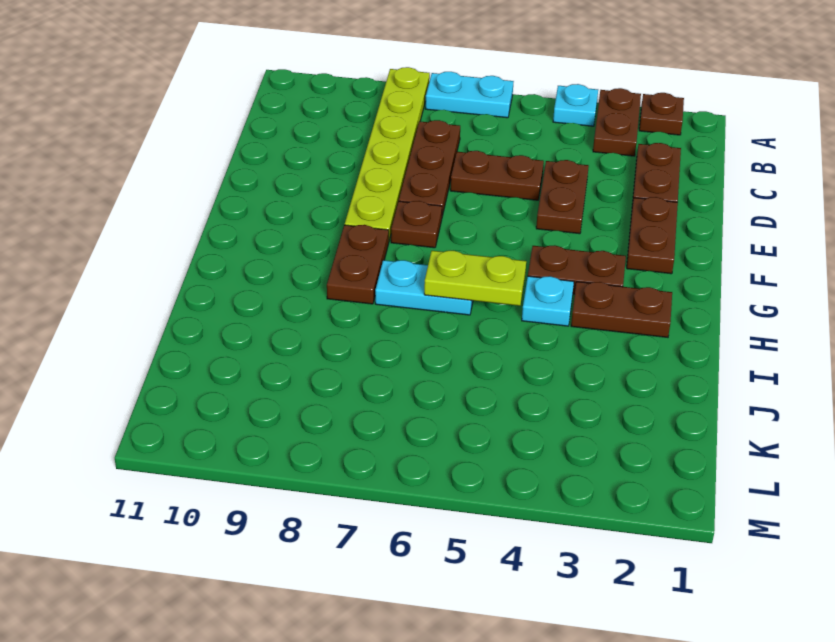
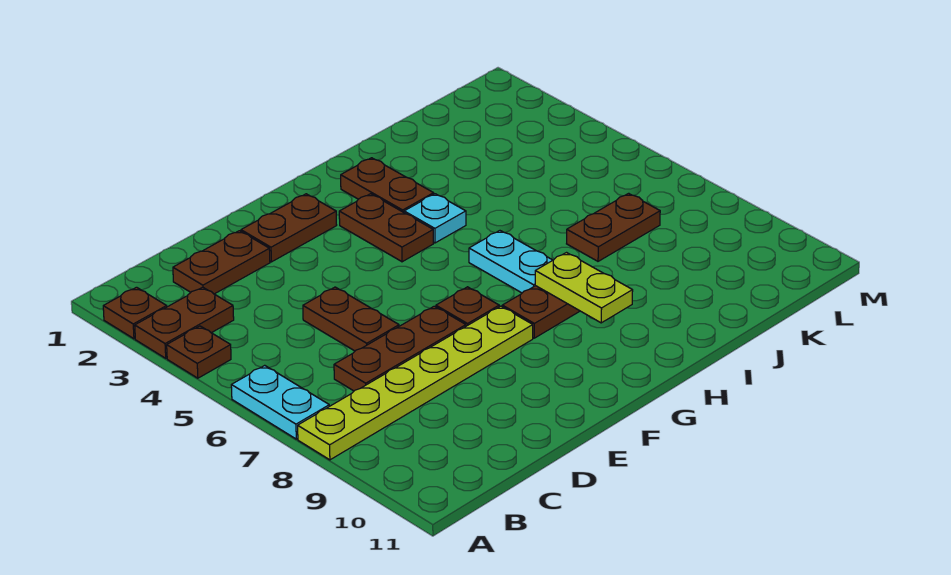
cyan plate A4 level 1 -> brown plate A4 level 1
brown plate D4:E4 level 1 -> brown plate J7:K7 level 1
lime plate H5:H6 level 2 -> lime plate H8:H9 level 2

